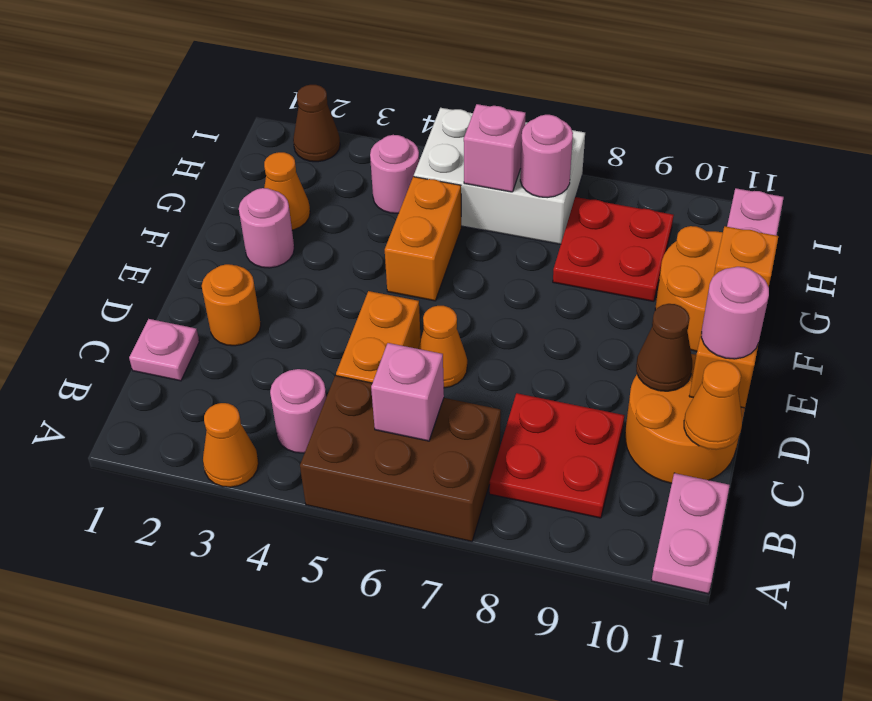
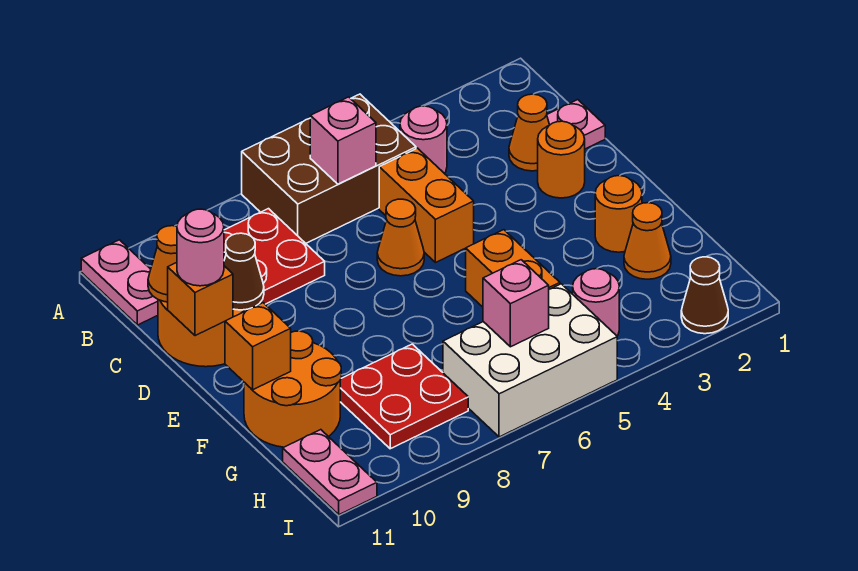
orange cone A3 level 1 -> orange cone C2 level 1
pink round brick F2 level 1 -> orange round brick F2 level 1
pink round brick H7 level 2 -> none

